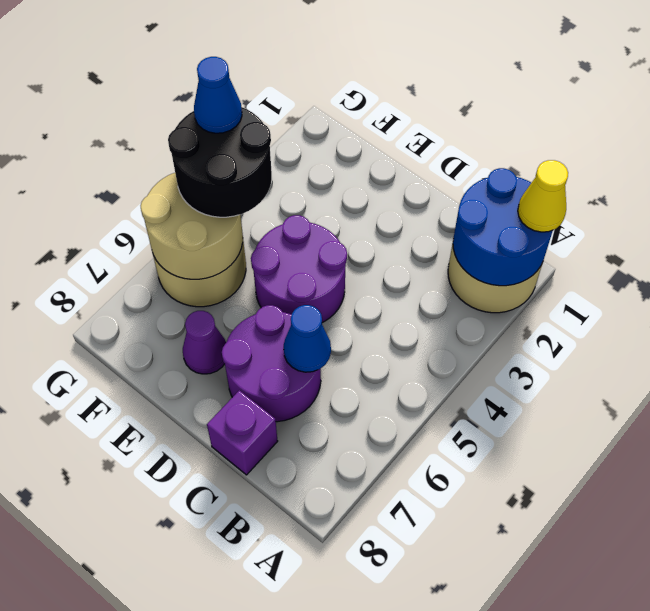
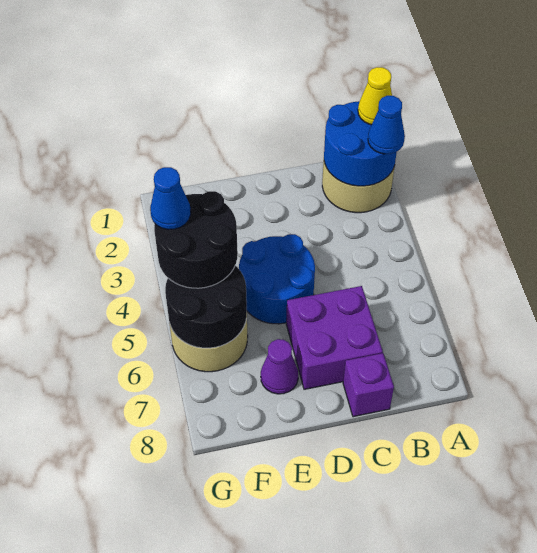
purple round brick C6:D7 level 1 -> purple brick C6:D7 level 1
blue cone C6 level 2 -> blue cone A2 level 3
purple round brick D4:E5 level 1 -> blue round brick D4:E5 level 1
tan round brick F5:G6 level 2 -> black round brick F5:G6 level 2

